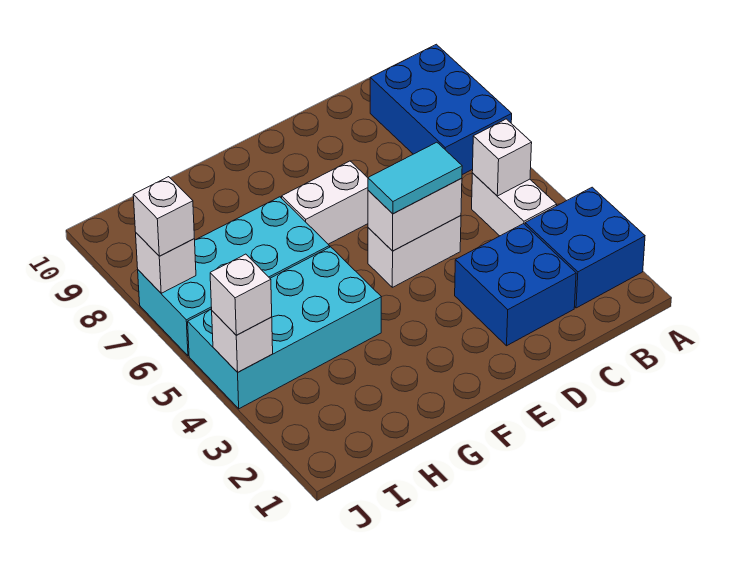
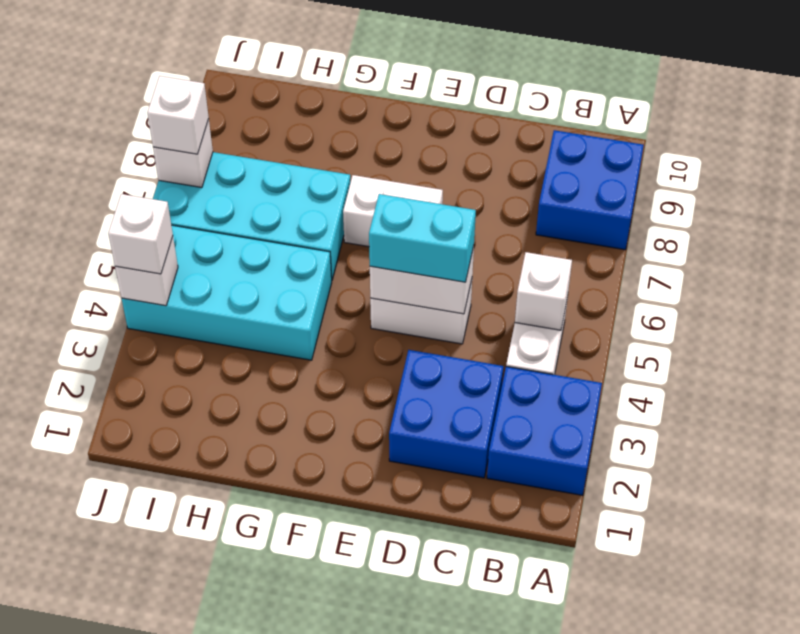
blue brick A7:B9 level 1 -> blue brick A8:B9 level 1
cyan tile D5:E5 level 3 -> cyan brick D5:E5 level 3

